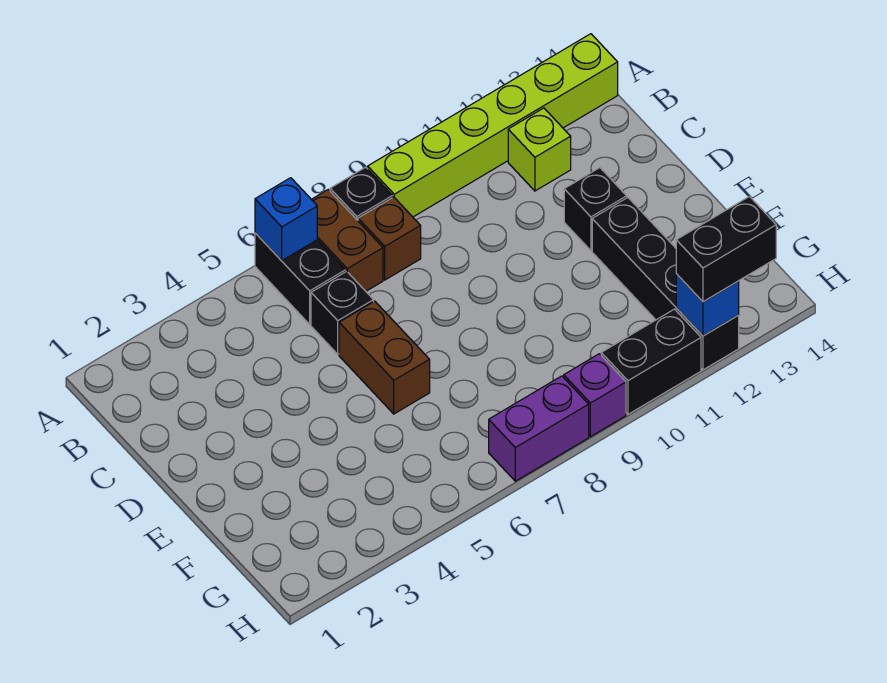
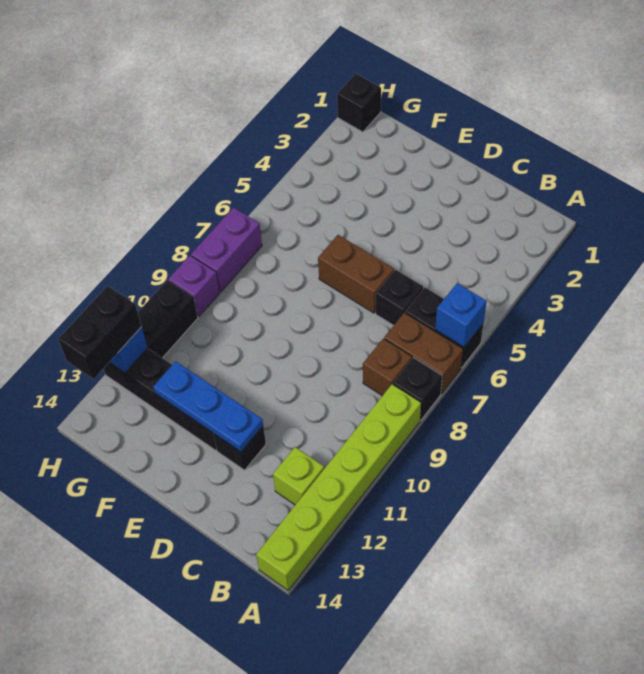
none -> blue plate D12:F12 level 2
none -> black brick H1 level 1

